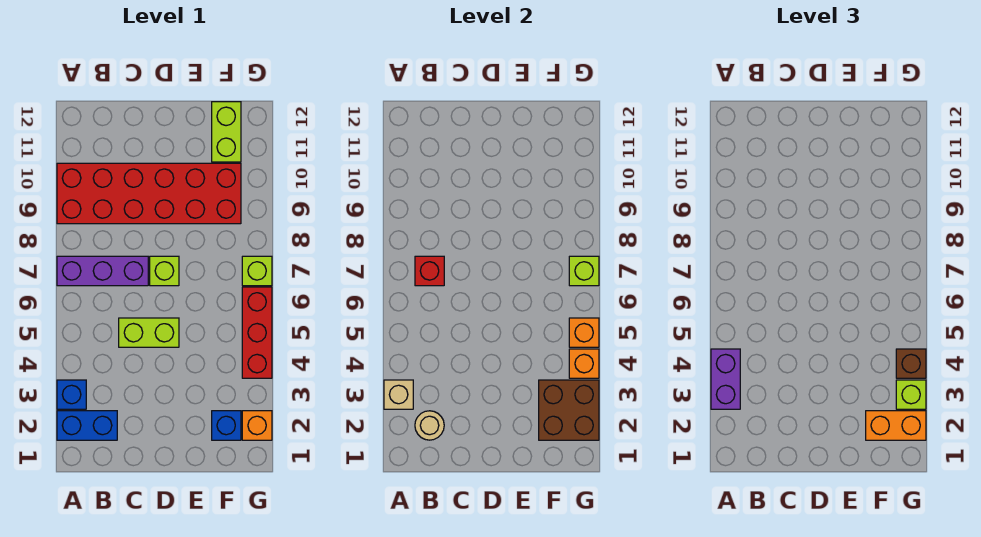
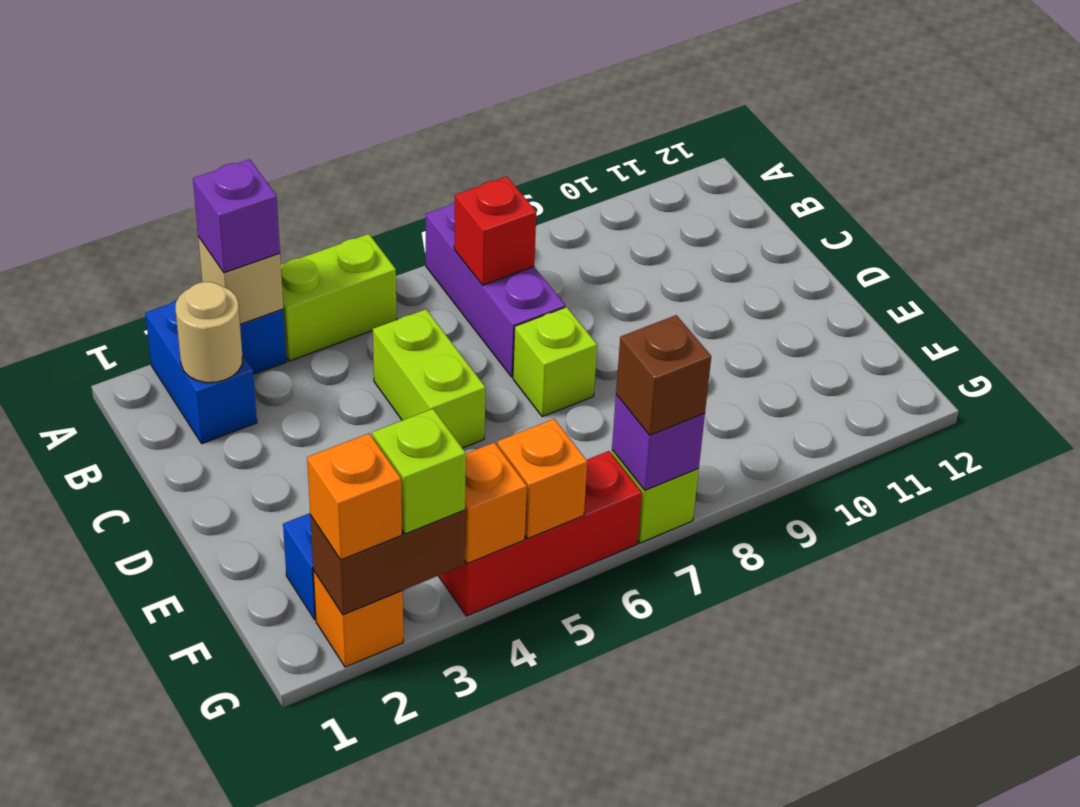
purple brick A3:A4 level 3 -> purple brick A3 level 3
red brick A9:F10 level 1 -> none
brown brick F2:G3 level 2 -> brown brick G2:G3 level 2
orange brick F2:G2 level 3 -> orange brick G2 level 3
lime brick F11:F12 level 1 -> lime brick A4:A5 level 1
brown brick G4 level 3 -> brown brick G7 level 3
lime brick G7 level 2 -> purple brick G7 level 2

